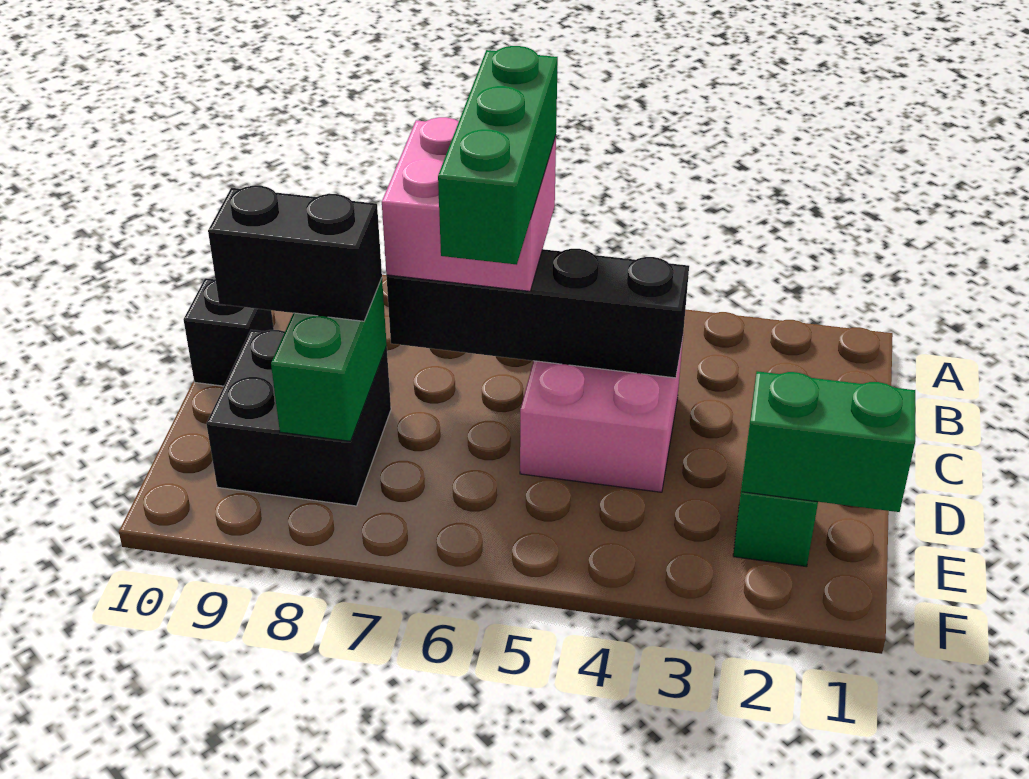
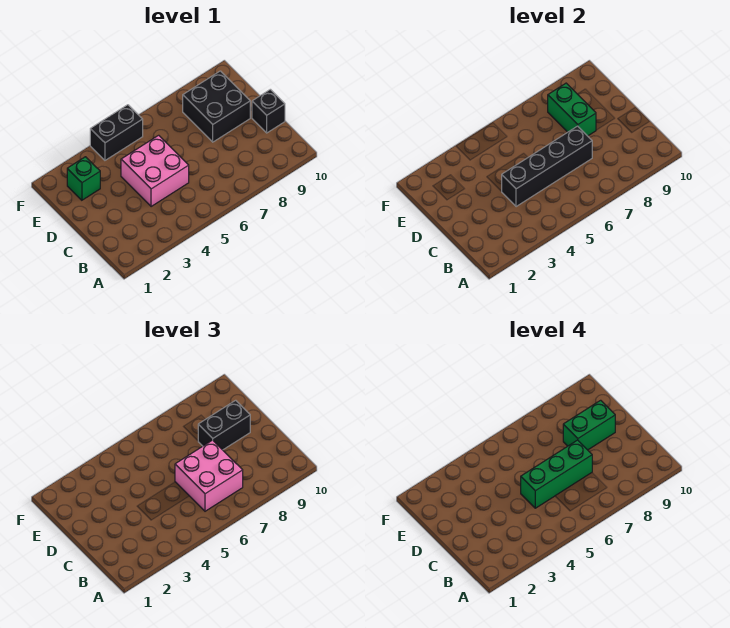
green brick B6:D6 level 4 -> green brick C5:C7 level 4
green brick E1:E2 level 2 -> green brick D8:D9 level 4
none -> black brick F4:F5 level 1

